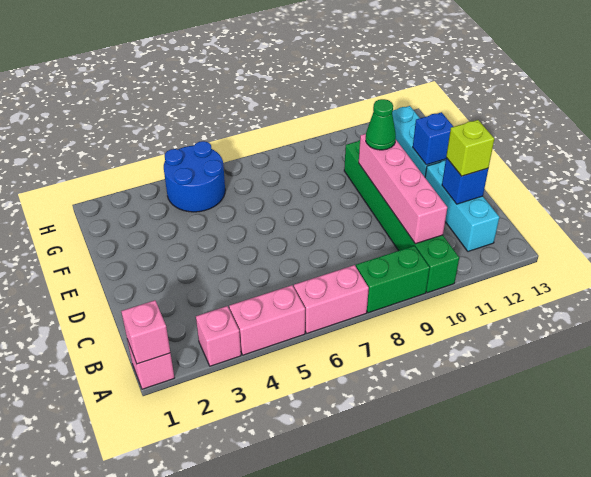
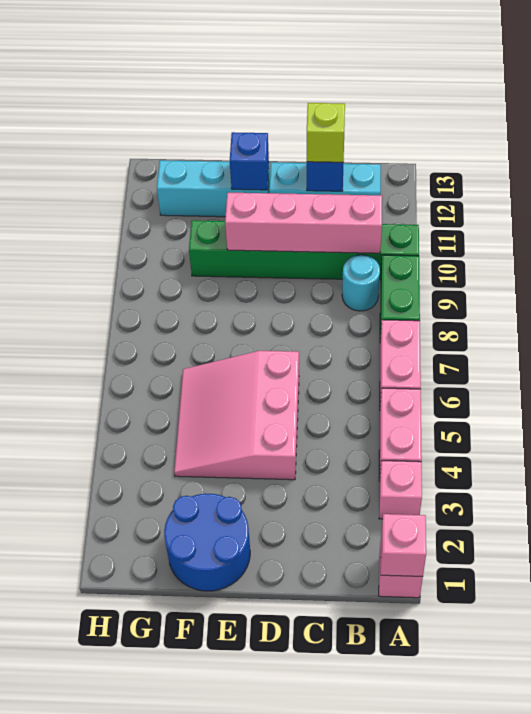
none -> cyan round brick B9 level 1
none -> pink slope D4:F6 level 1 top D
green cone E10 level 3 -> none
blue round brick G4:H5 level 1 -> blue round brick E1:F2 level 1

